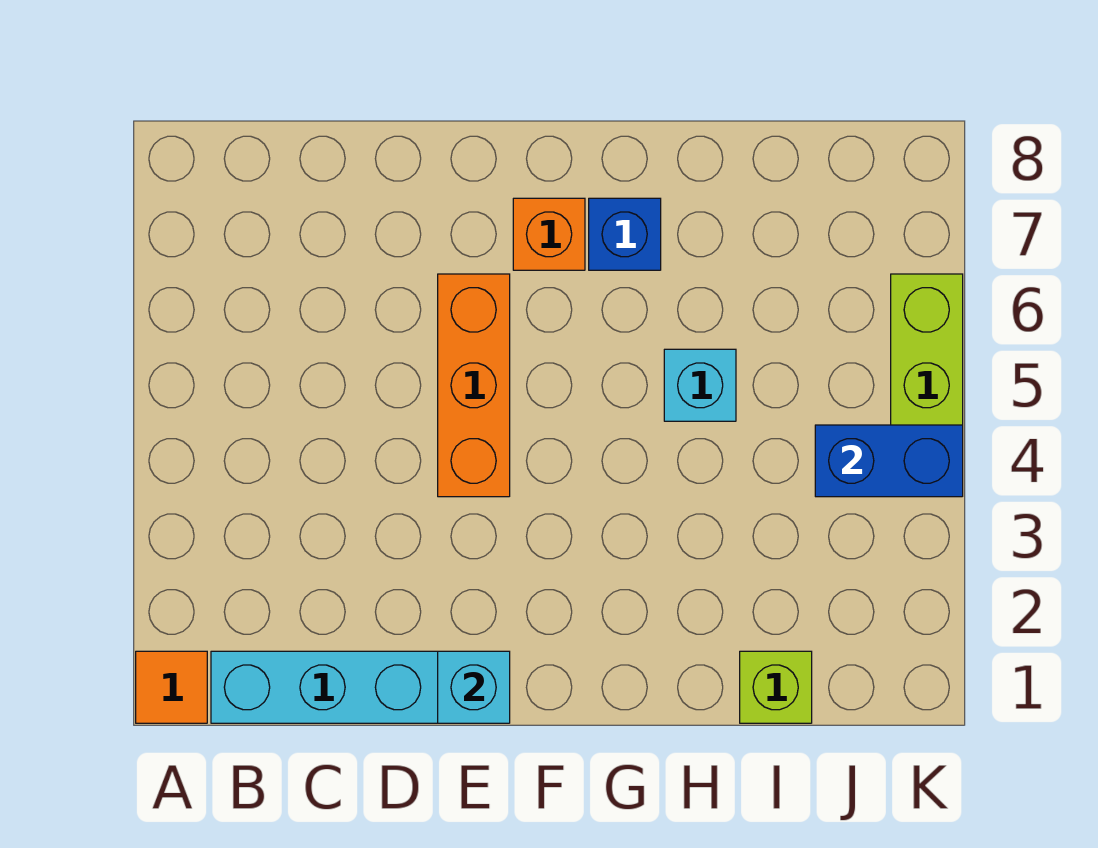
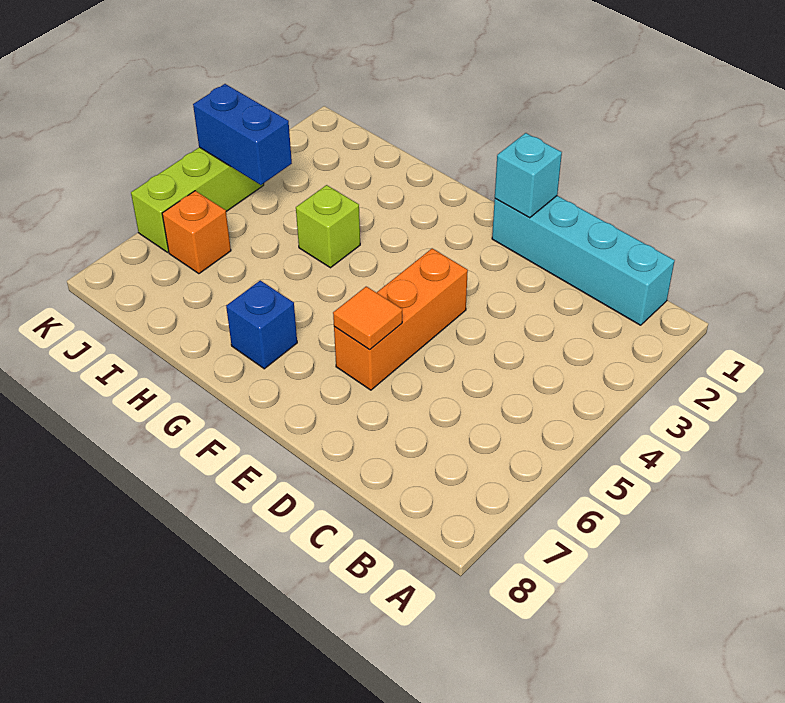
orange tile A1 level 1 -> orange tile E6 level 2
orange brick F7 level 1 -> orange brick J6 level 1
cyan brick H5 level 1 -> none
lime brick I1 level 1 -> lime brick H4 level 1

